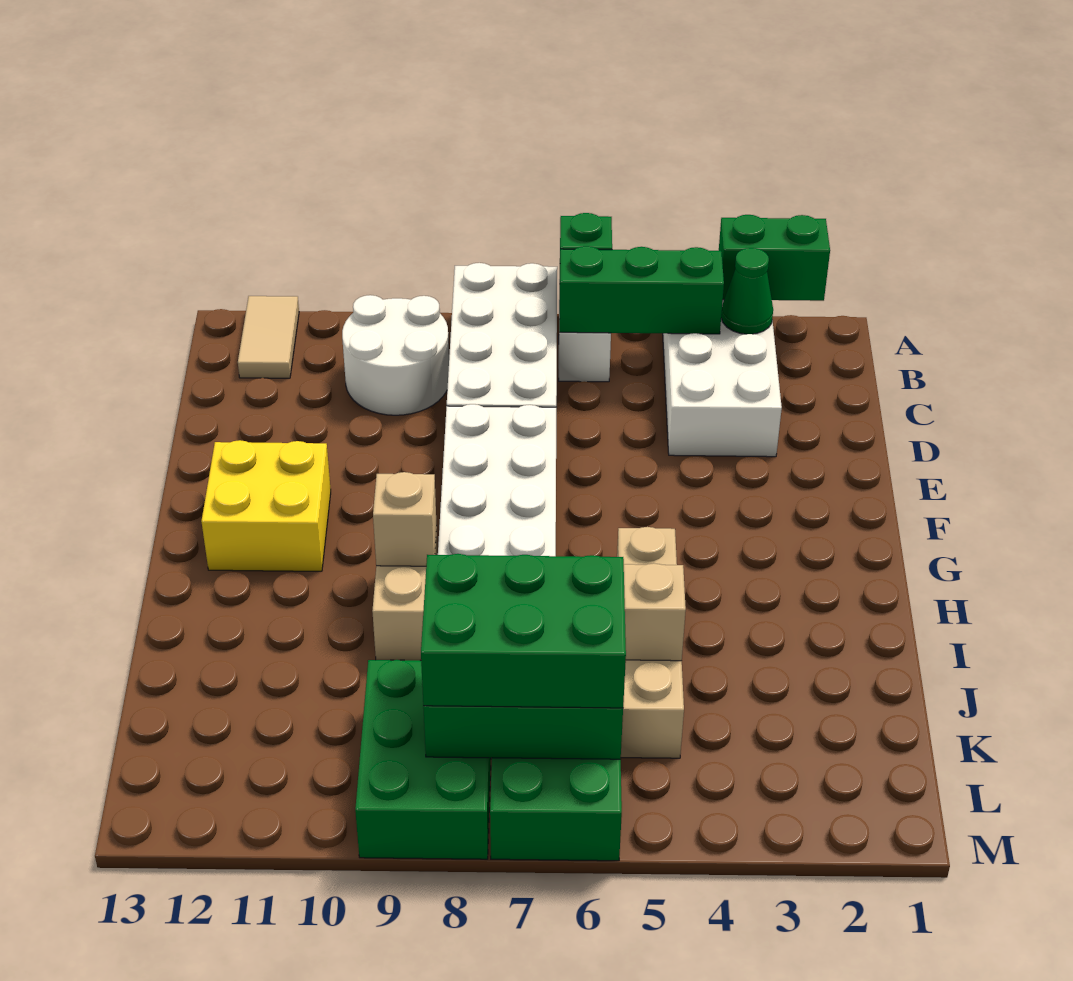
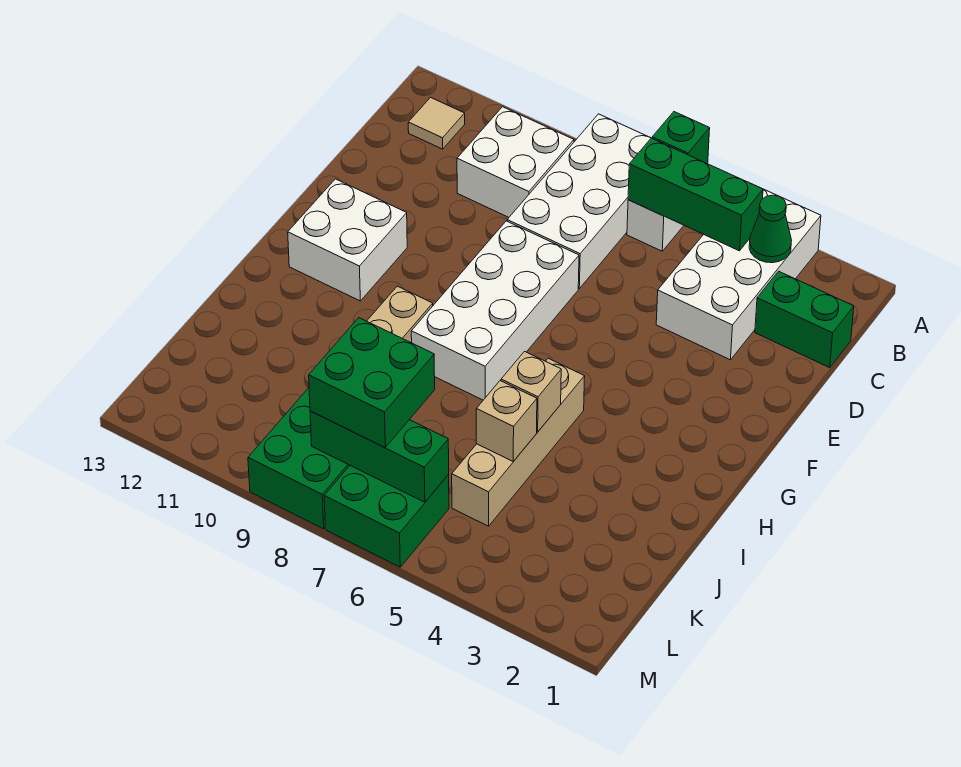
green brick A2:A3 level 2 -> green brick C1:C2 level 1
tan tile A12:B12 level 1 -> tan tile B12 level 1
white round brick B9:C10 level 1 -> white brick B9:C10 level 1
yellow brick F11:G12 level 1 -> white brick F11:G12 level 1
tan brick H9 level 2 -> tan brick I5 level 2
green brick K6:L8 level 3 -> green brick K7:L8 level 3

